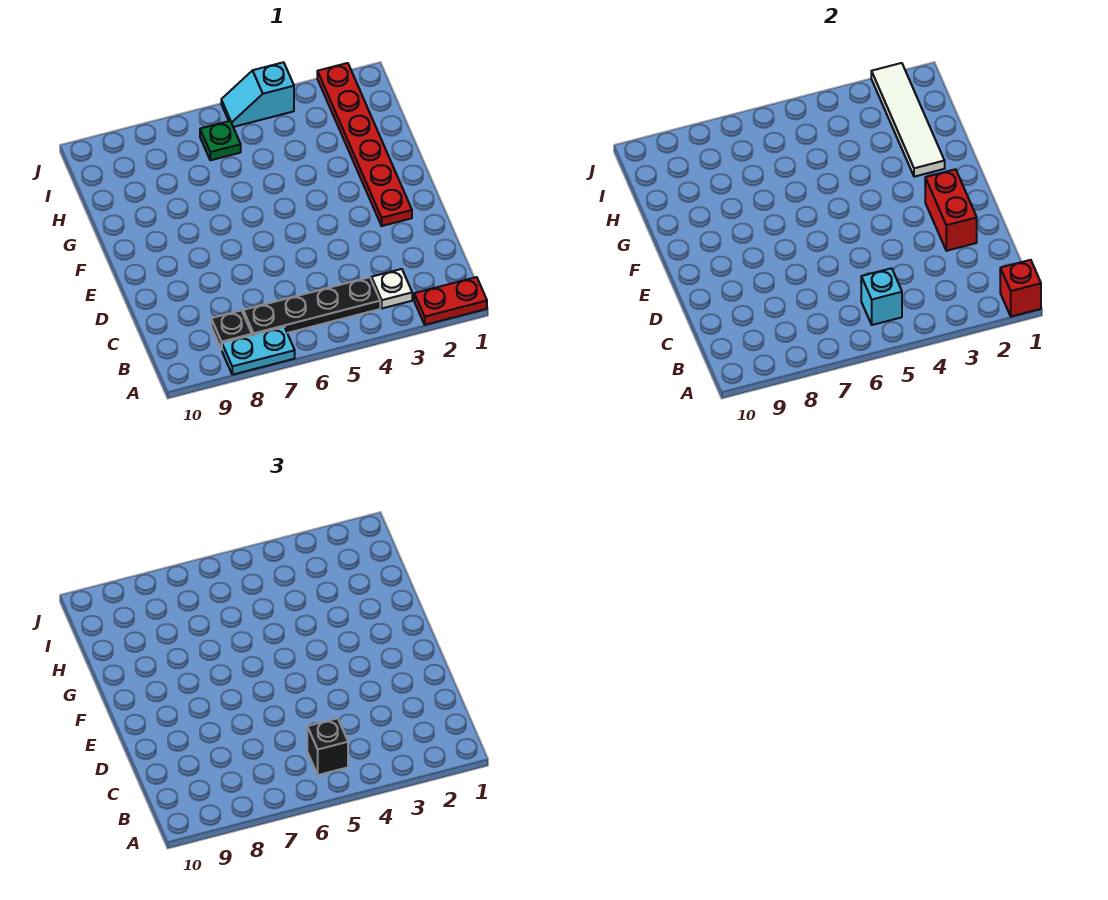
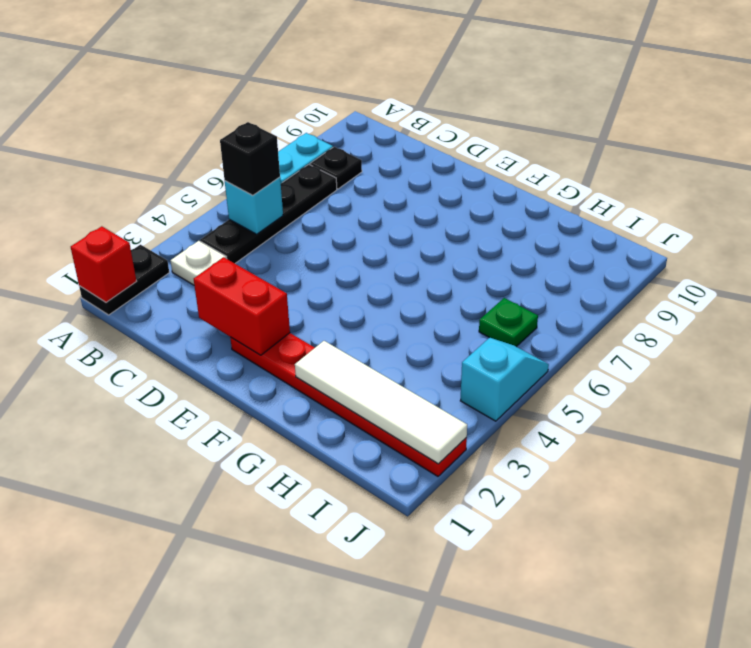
red plate A1:A2 level 1 -> black plate A1:A2 level 1

